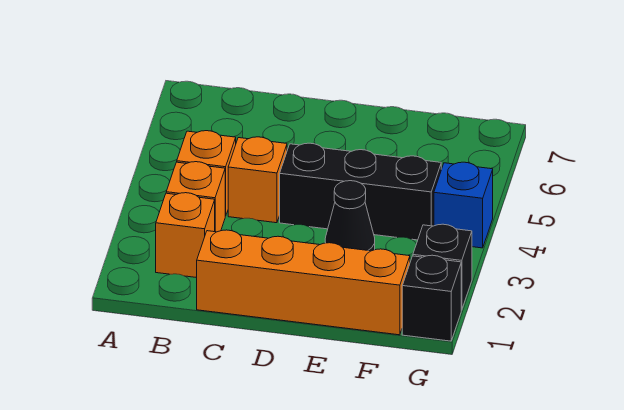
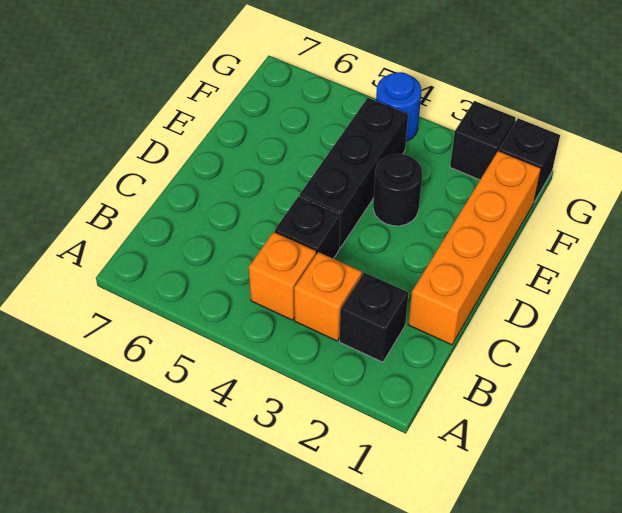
orange brick B2 level 1 -> black brick B2 level 1
orange brick C4 level 1 -> black brick C4 level 1
black cone E3 level 1 -> black round brick E3 level 1
blue brick G4 level 1 -> blue round brick G4 level 1

